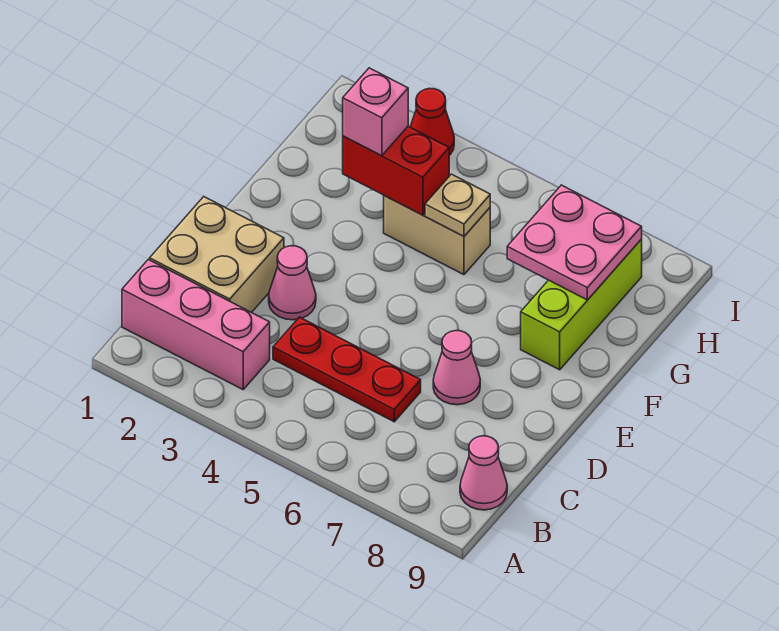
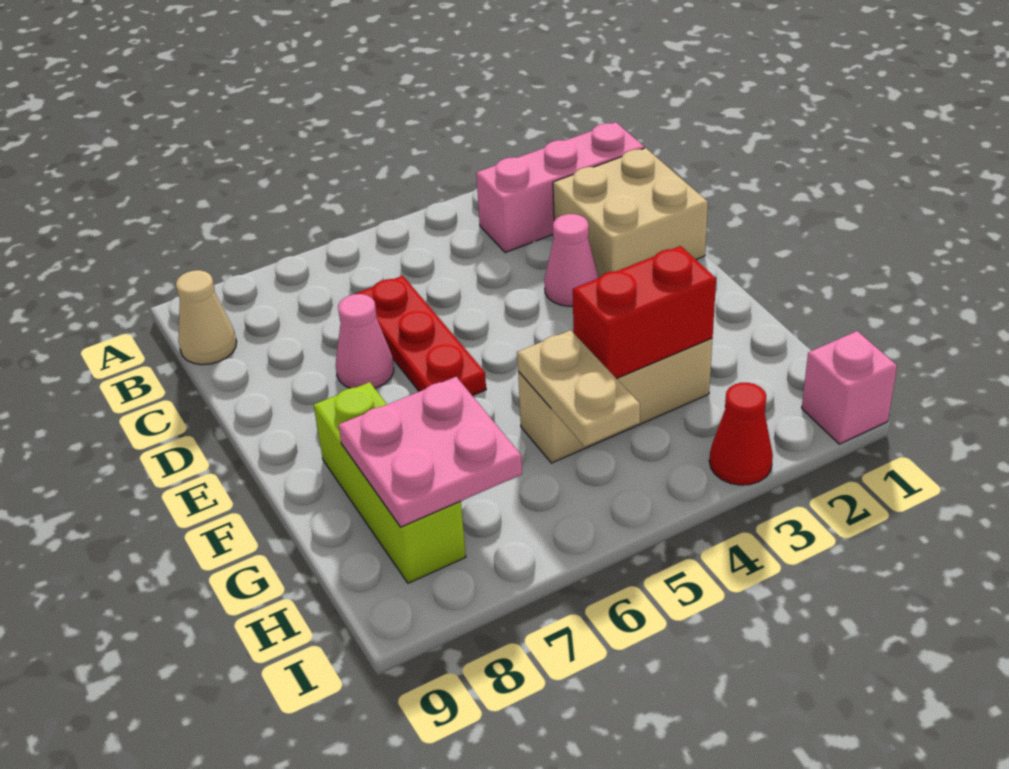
pink cone B9 level 1 -> tan cone B9 level 1
red plate C4:C6 level 1 -> red plate C6:E6 level 1
pink brick G3 level 3 -> pink brick I1 level 1
tan brick G4:G5 level 1 -> tan brick G3:G5 level 1
tan plate G5 level 2 -> tan plate G5:H5 level 2

